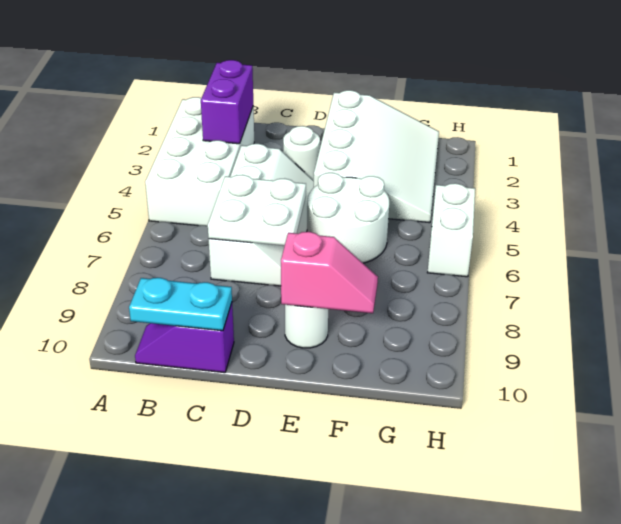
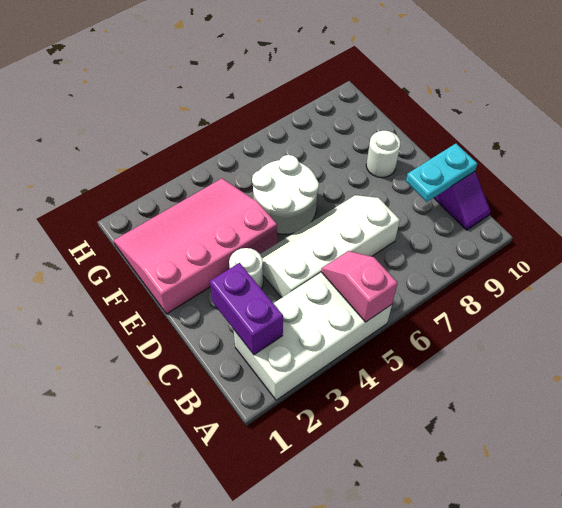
purple brick B2:B3 level 2 -> purple brick B2:C2 level 2
cyan plate B10:C10 level 2 -> cyan plate C9:C10 level 2
white plate C6:D7 level 2 -> none
white slope E1:G4 level 1 top E -> pink slope E1:G4 level 1 top E
pink slope E9:F9 level 2 top E -> pink slope A5:B5 level 2 top A
white brick H5:H6 level 1 -> none

